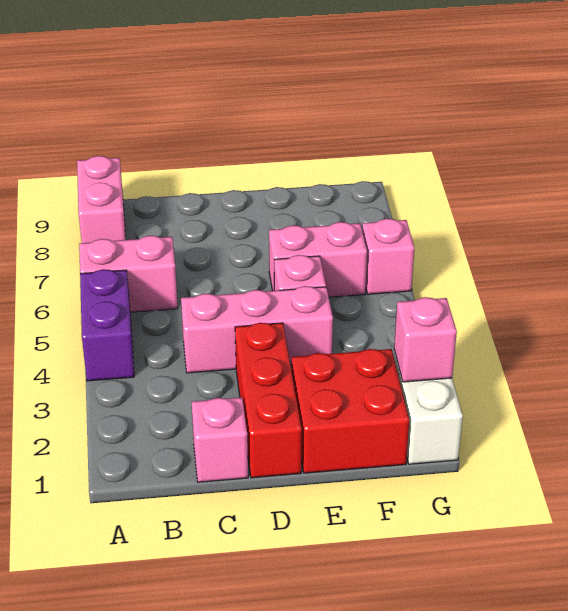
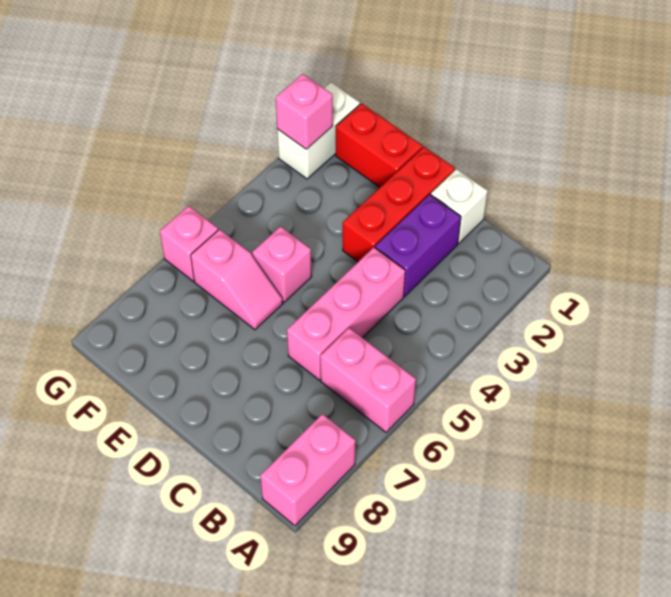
purple brick A4:A5 level 1 -> purple brick C2:C3 level 1
pink brick C1 level 1 -> white brick C1 level 1
pink brick C4:E4 level 1 -> pink brick C4:C6 level 1
red brick E1:F2 level 1 -> red brick E1:F1 level 1
pink brick E6:F6 level 1 -> pink slope E6:F6 level 1 top F

